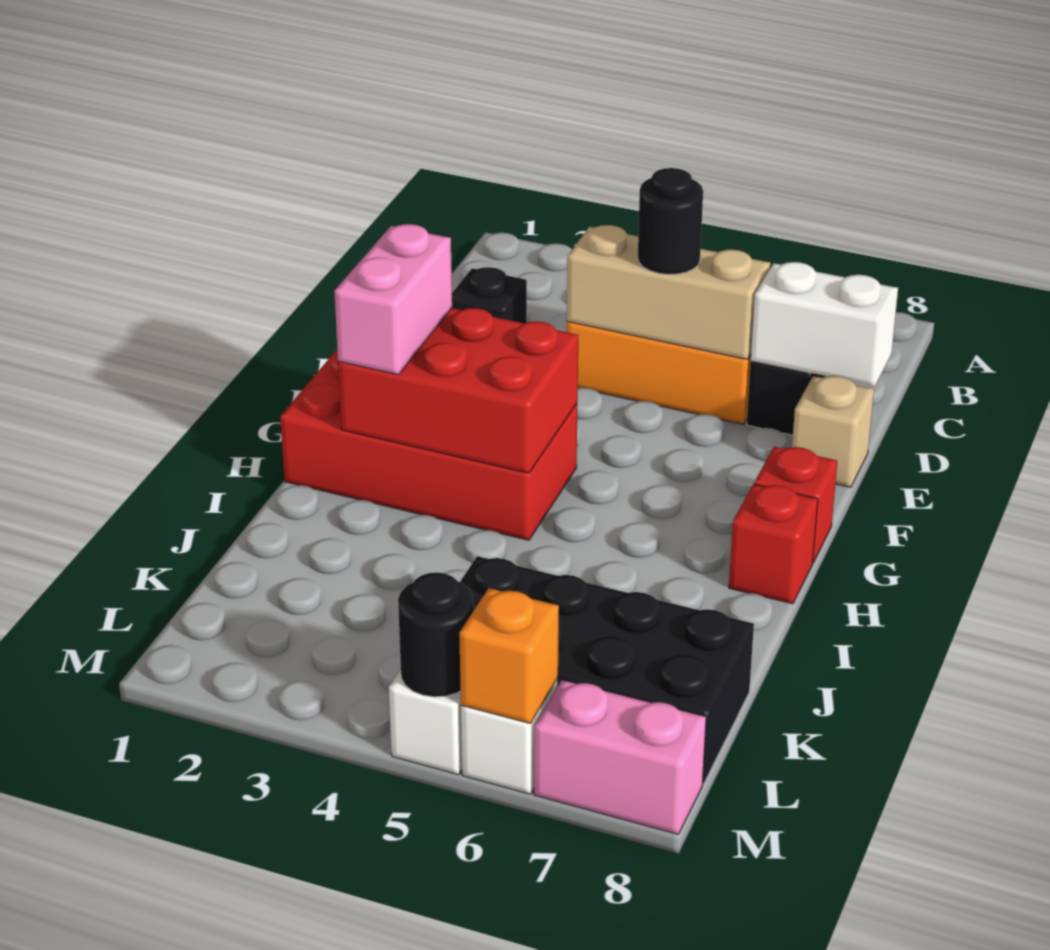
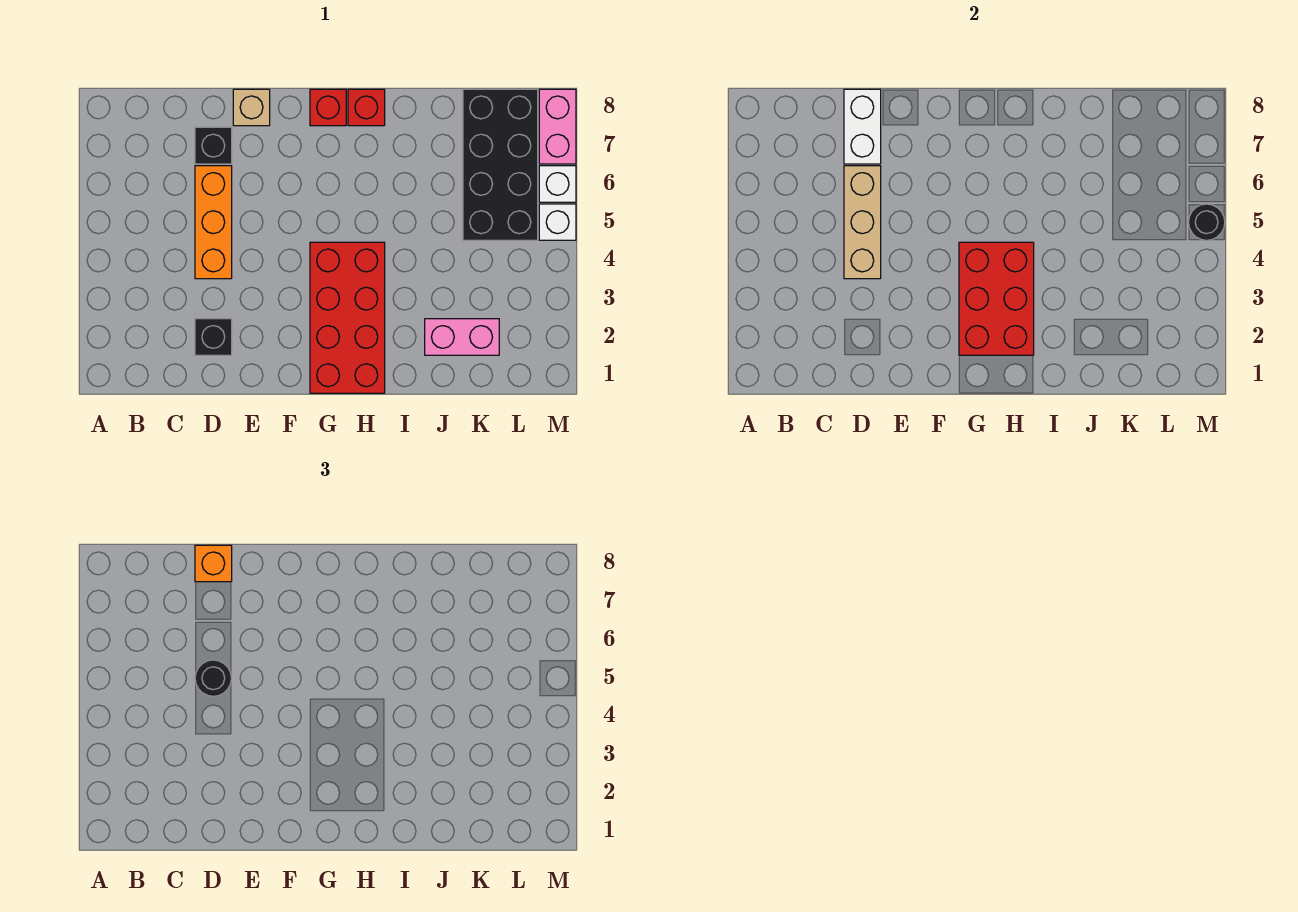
pink brick G2:H2 level 3 -> pink brick J2:K2 level 1
orange brick M6 level 2 -> orange brick D8 level 3

